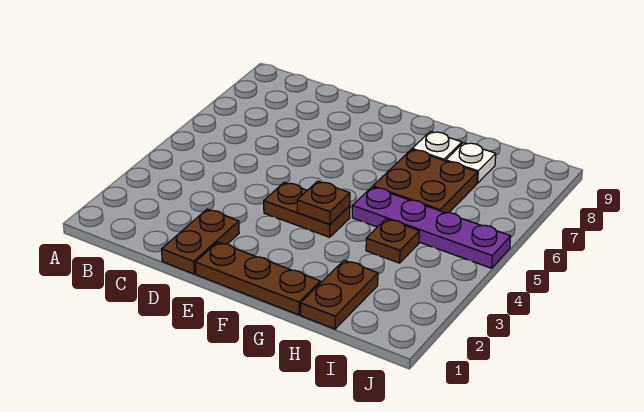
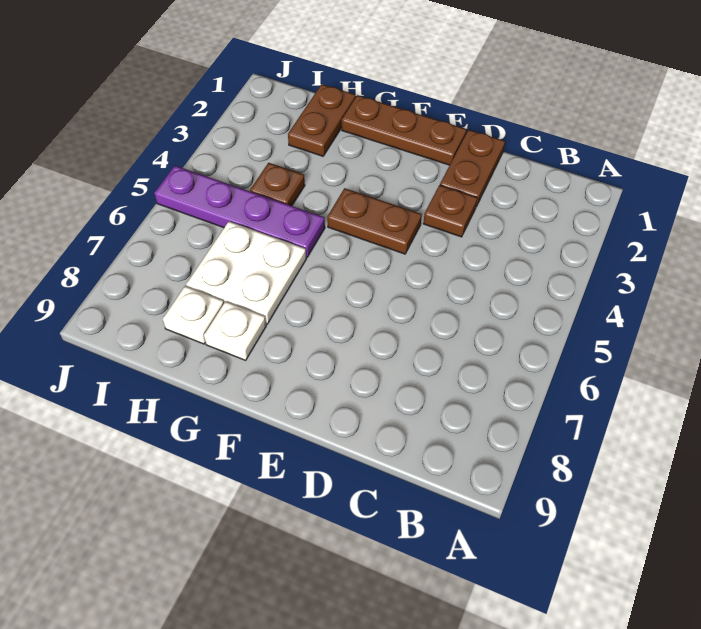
brown plate F4 level 2 -> brown plate D3 level 1
brown plate G6:H7 level 1 -> white plate G6:H7 level 1

